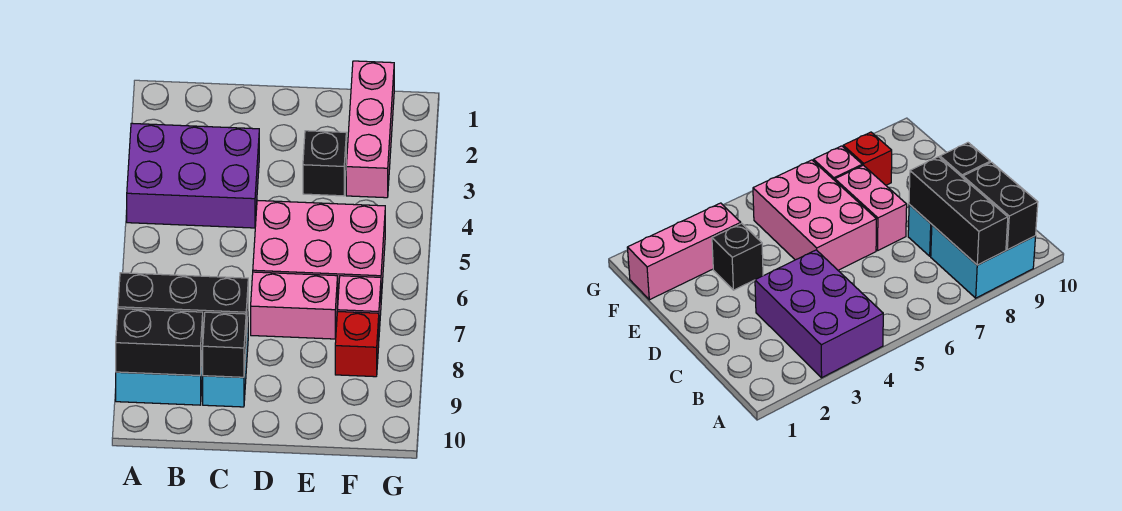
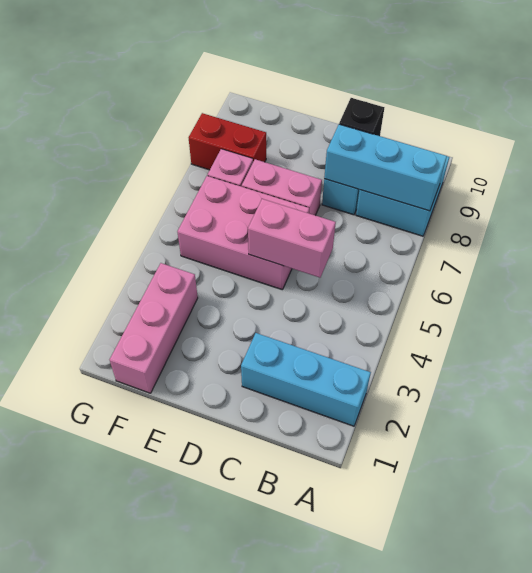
none -> cyan brick A2:C2 level 1
purple brick A3:C4 level 1 -> none
black brick A8:C8 level 2 -> cyan brick A8:C8 level 2
black brick A9:B9 level 2 -> none
none -> pink brick C5:D5 level 2
black brick E3 level 1 -> none
red brick F8 level 1 -> red brick F8:G8 level 1

